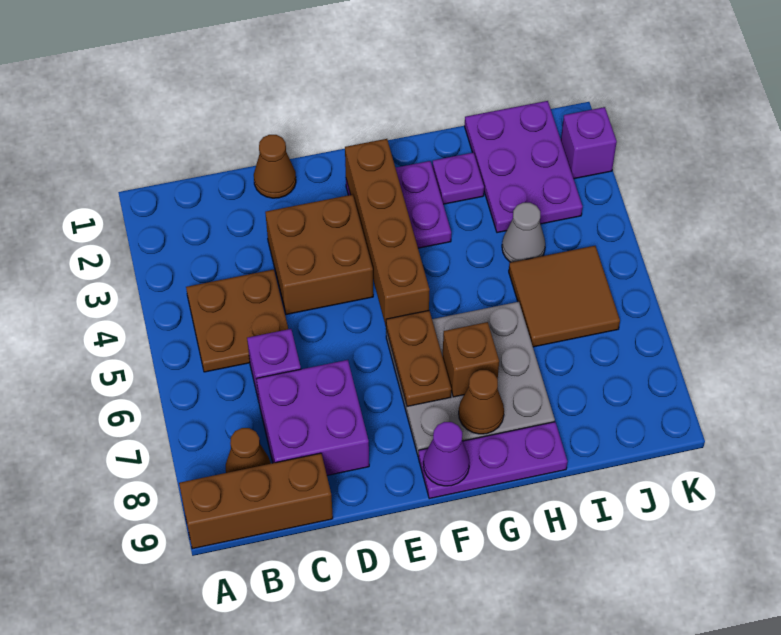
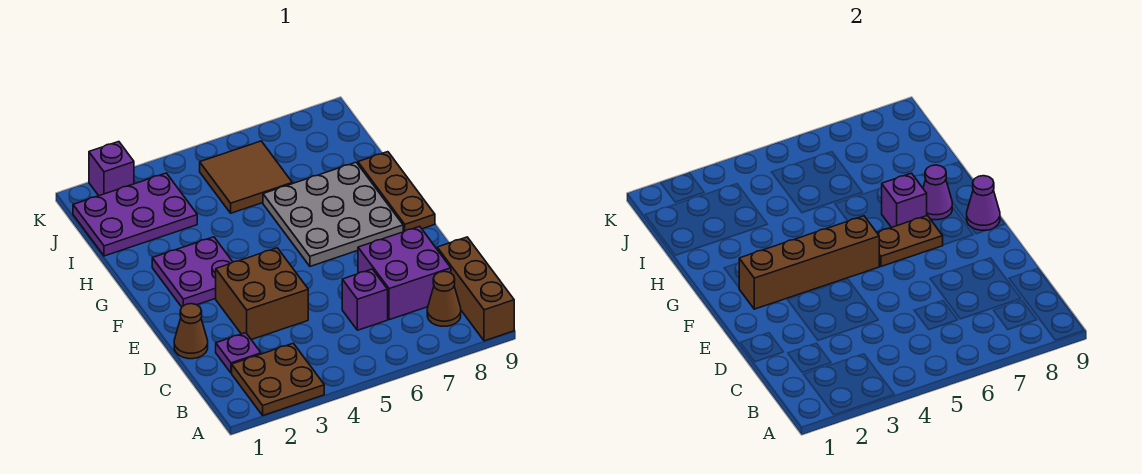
brown plate B4:C5 level 1 -> brown plate A2:B3 level 1
purple plate F9:H9 level 1 -> brown plate F9:H9 level 1
brown brick G7 level 2 -> purple brick G7 level 2
brown cone G8 level 2 -> purple cone G8 level 2
purple plate H2 level 1 -> purple plate C2 level 1
grey cone I4 level 1 -> none

